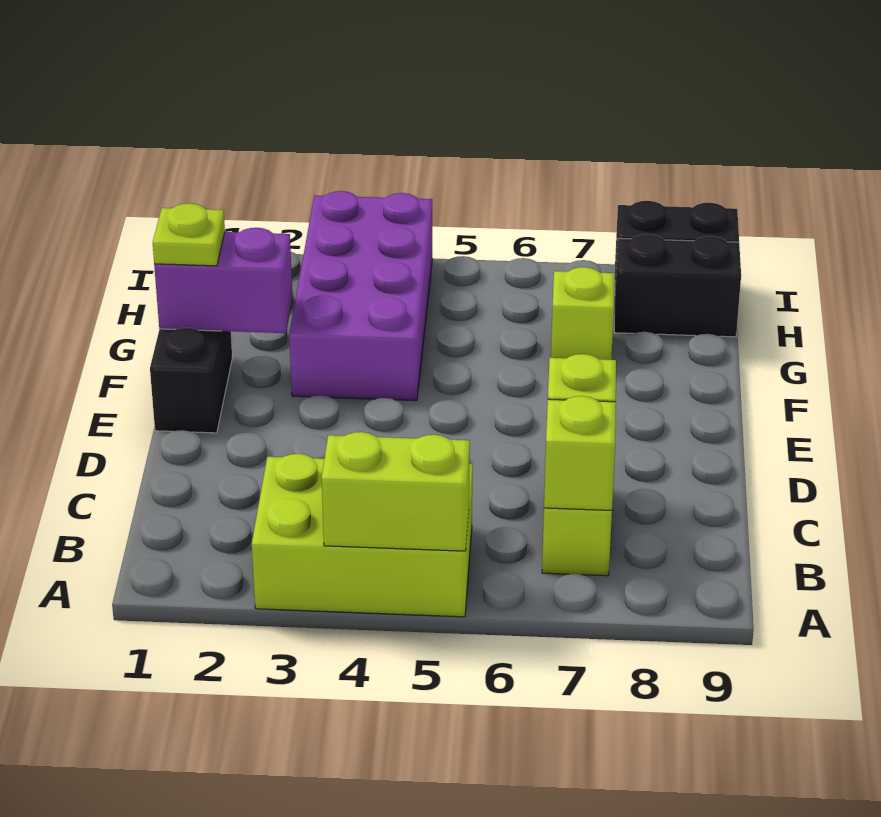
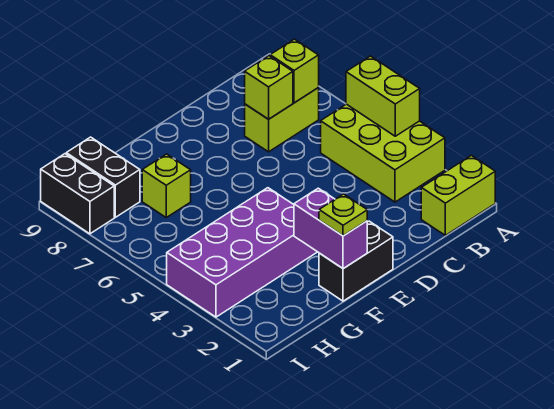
none -> lime brick A1:B1 level 1

